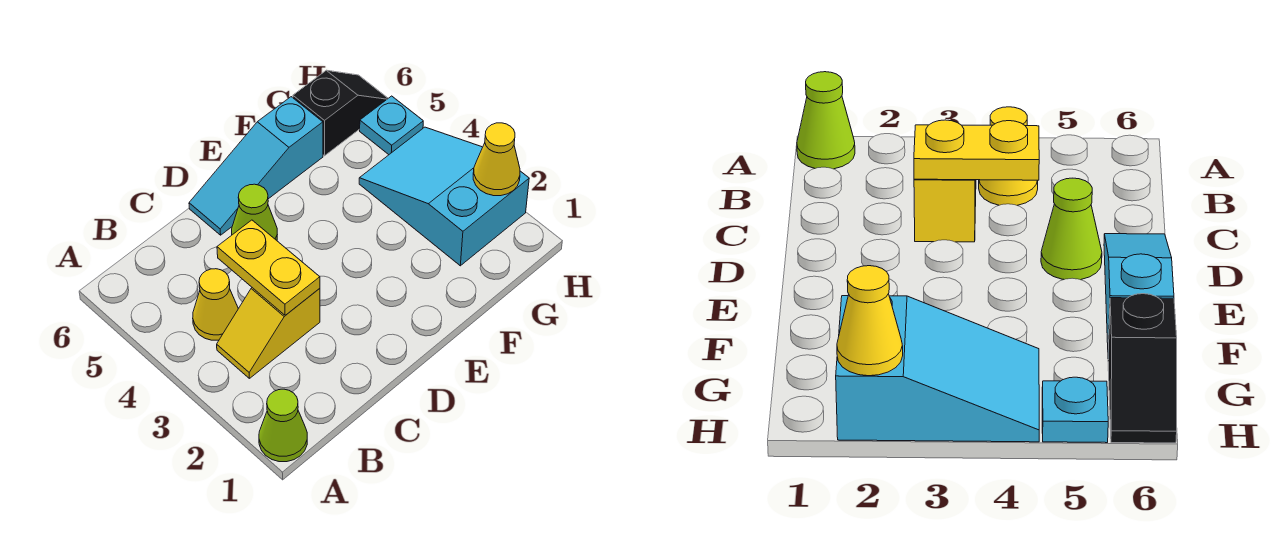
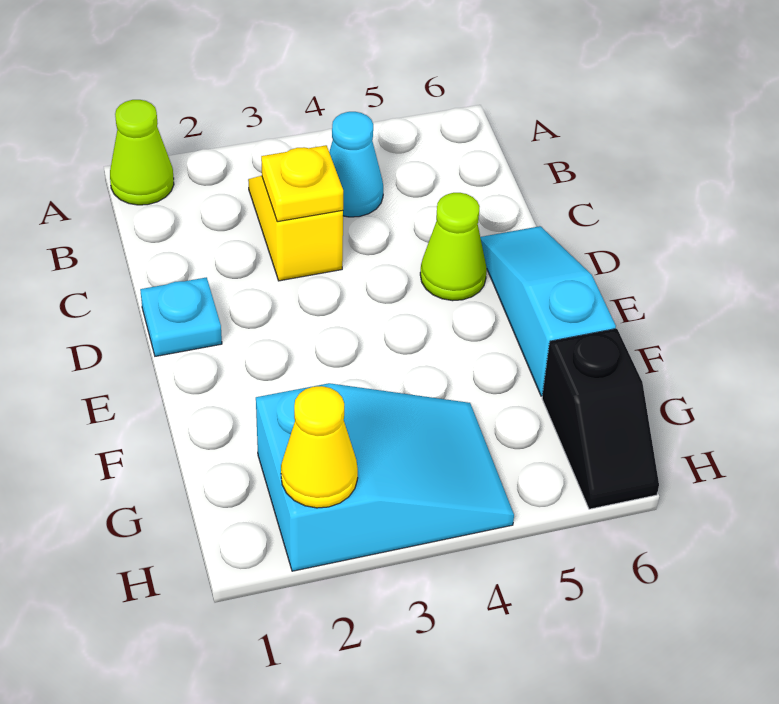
yellow cone B4 level 1 -> cyan cone B4 level 1
yellow plate C3:C4 level 2 -> yellow plate C3 level 2
cyan plate H5 level 1 -> cyan plate D1 level 1

